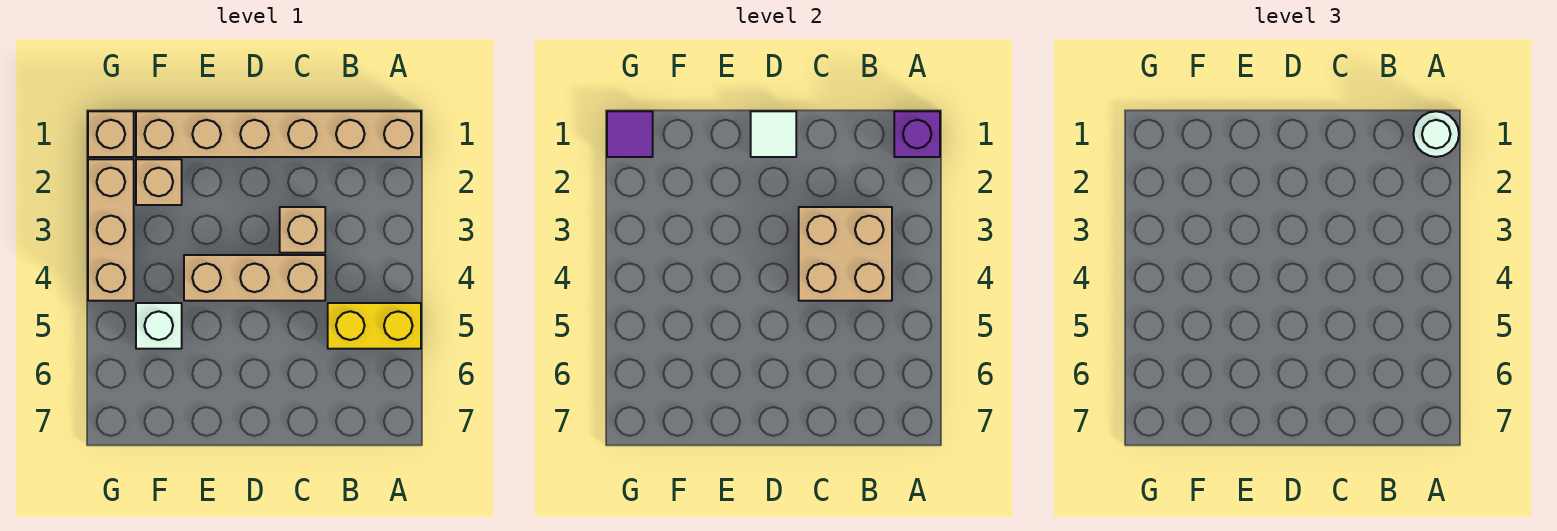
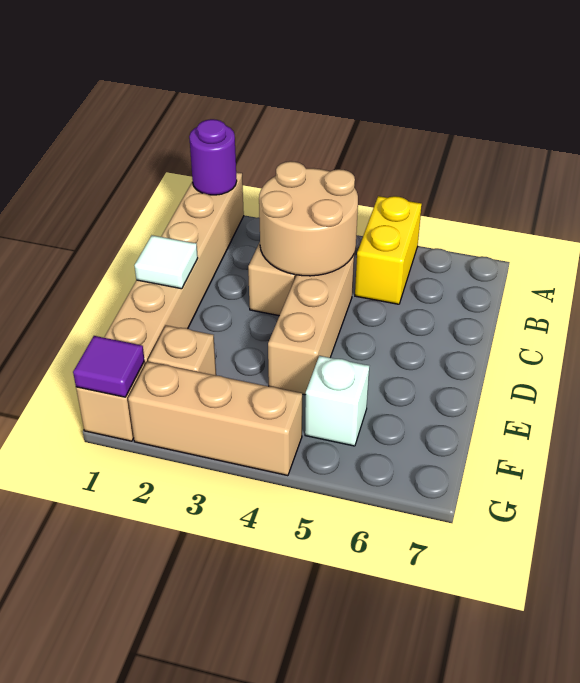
purple brick A1 level 2 -> purple round brick A1 level 2
white round brick A1 level 3 -> none
tan brick B3:C4 level 2 -> tan round brick B3:C4 level 2

